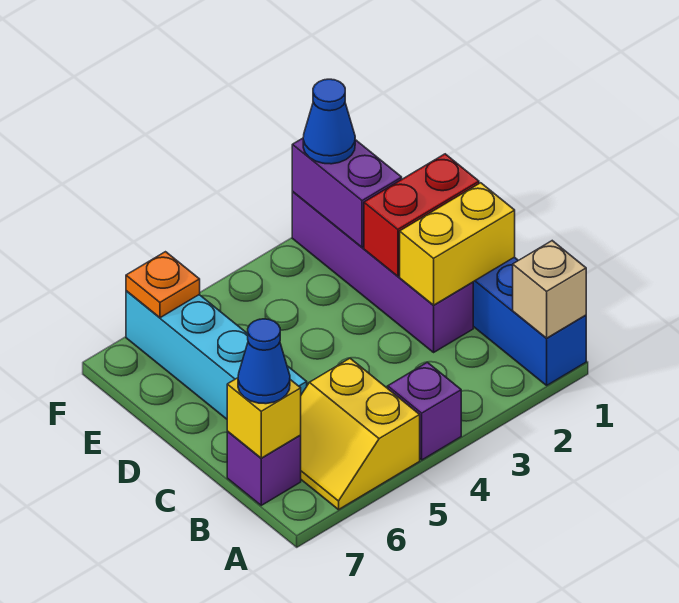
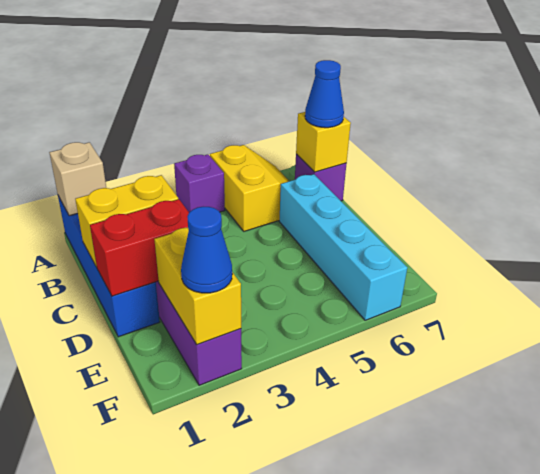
purple brick E2:F2 level 2 -> yellow brick E2:F2 level 2
orange plate F6 level 2 -> none

